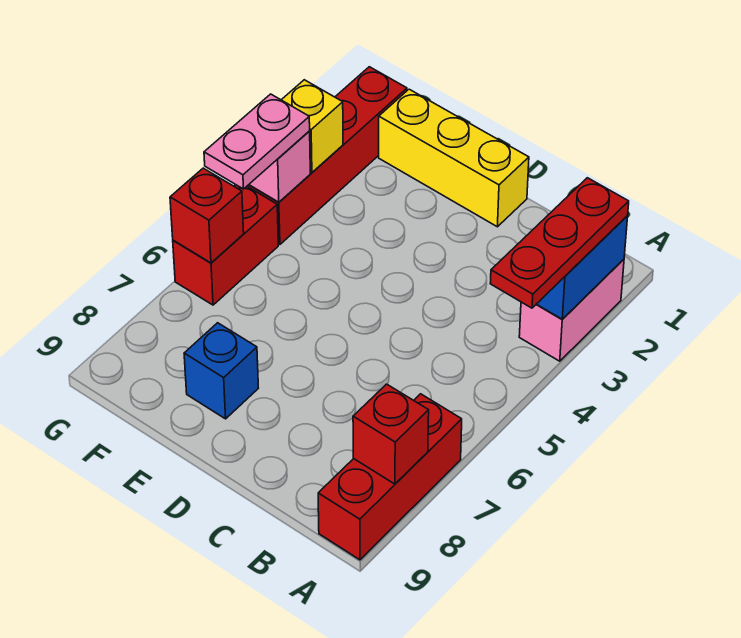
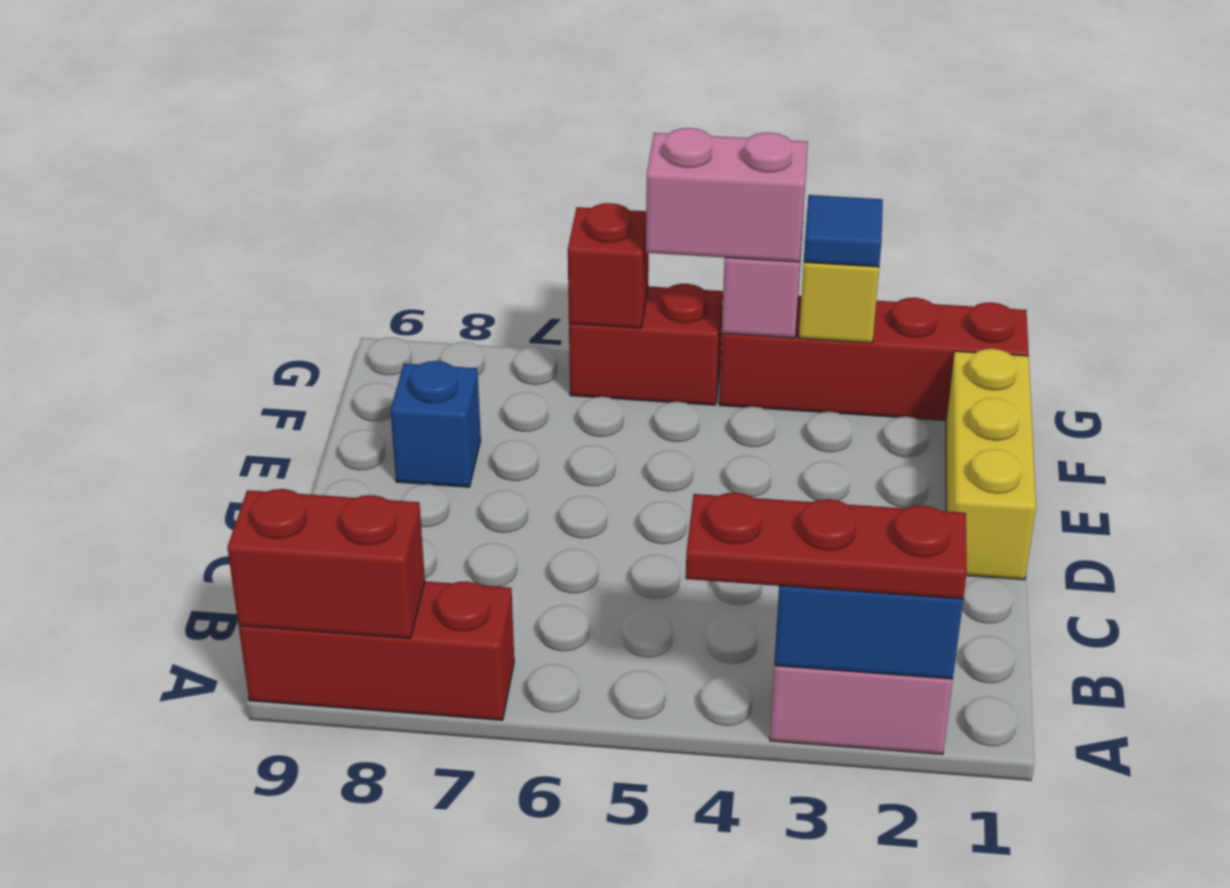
red brick A8 level 2 -> red brick A8:A9 level 2
none -> blue tile G3 level 3
pink plate G4:G5 level 3 -> pink brick G4:G5 level 3

